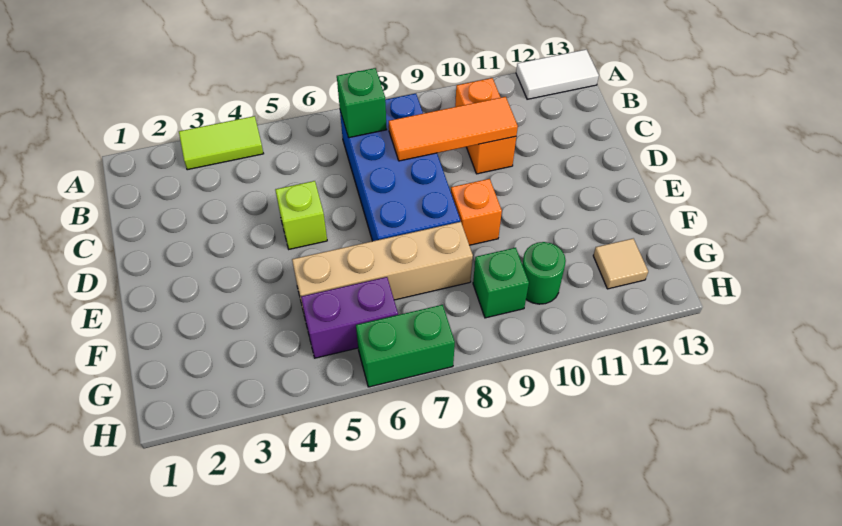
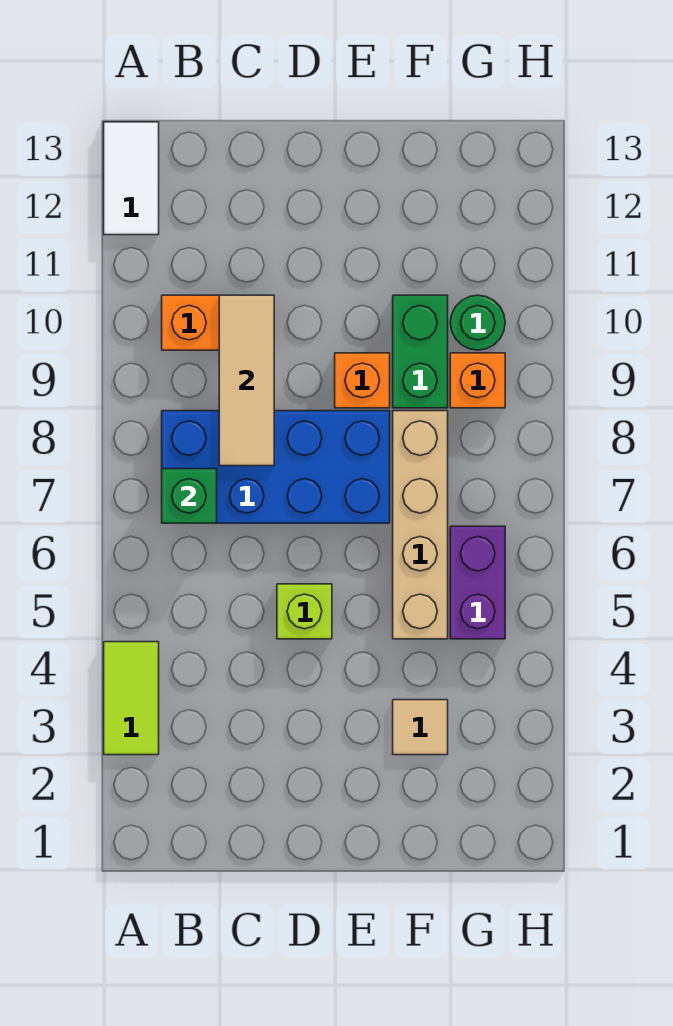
orange tile C8:C10 level 2 -> tan tile C8:C10 level 2
green brick G9 level 1 -> orange brick G9 level 1
tan tile G12 level 1 -> tan tile F3 level 1
green brick H6:H7 level 1 -> green brick F9:F10 level 1

